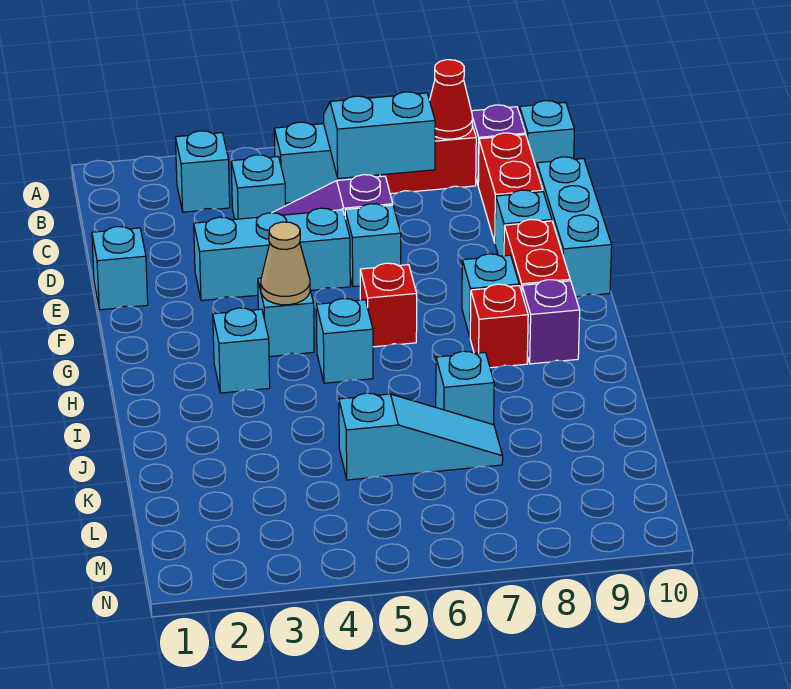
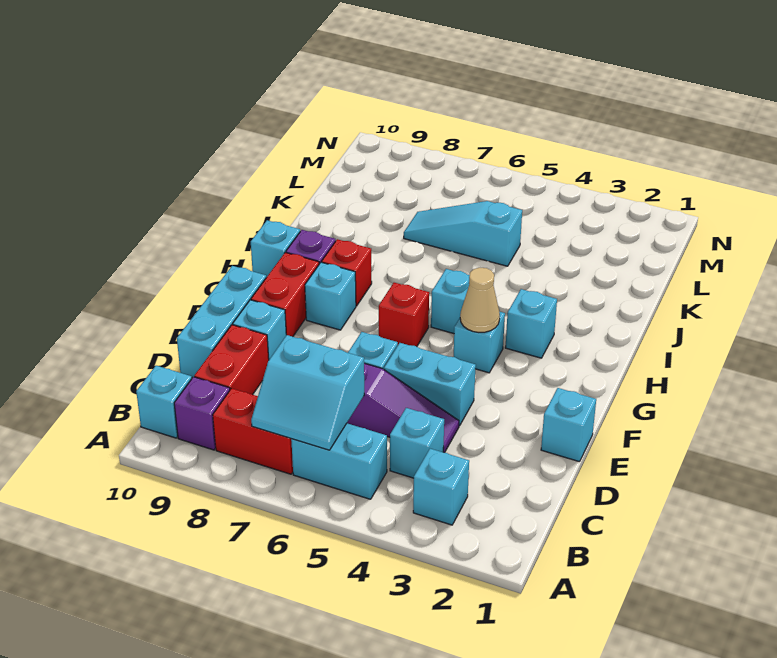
red cone B8 level 2 -> none
cyan brick E3:E5 level 1 -> cyan brick E4:E5 level 1
cyan brick J7 level 1 -> cyan brick H10 level 1

